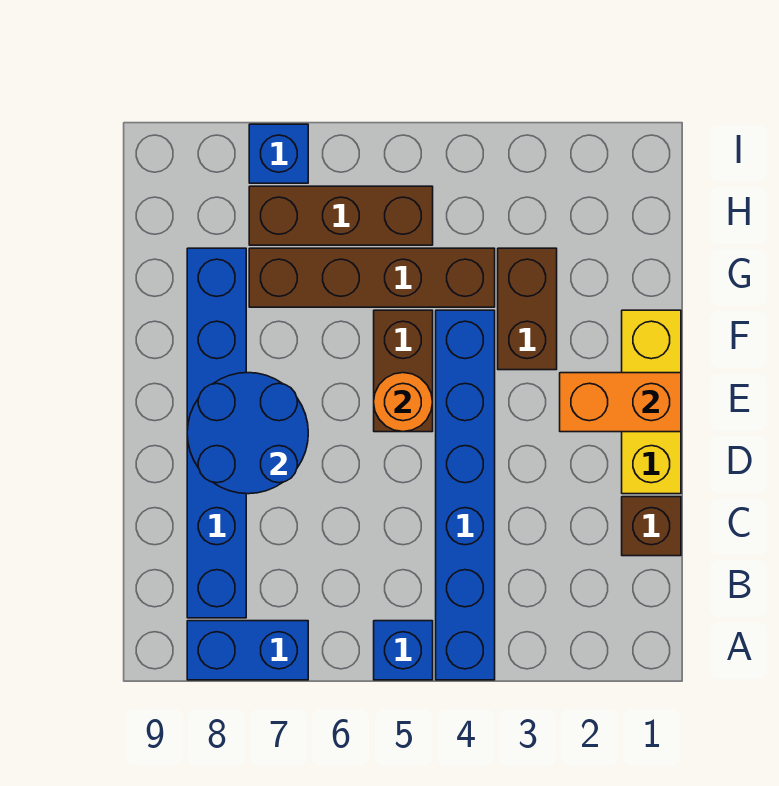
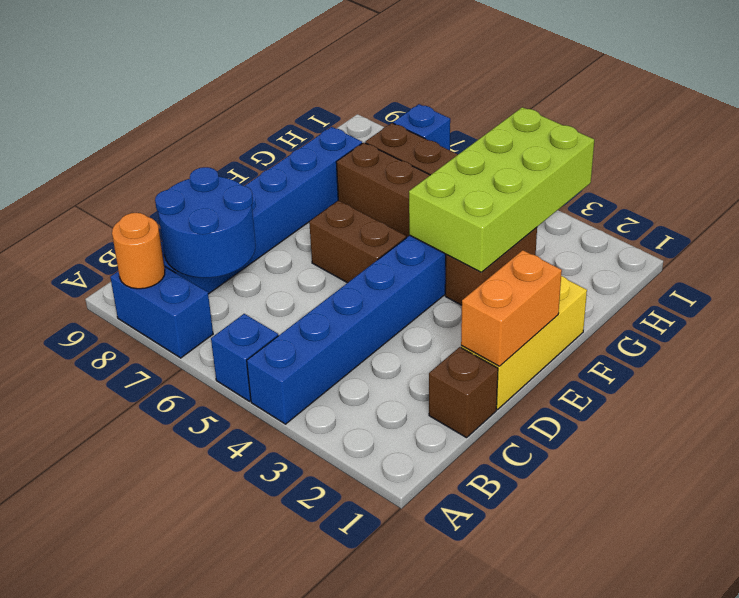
blue round brick D7:E8 level 2 -> blue round brick B7:C8 level 2
orange brick E1:E2 level 2 -> orange brick D1:E1 level 2
brown brick E5:F5 level 1 -> brown brick E5:E6 level 1
orange round brick E5 level 2 -> orange round brick A8 level 2
none -> lime brick F3:I4 level 2

